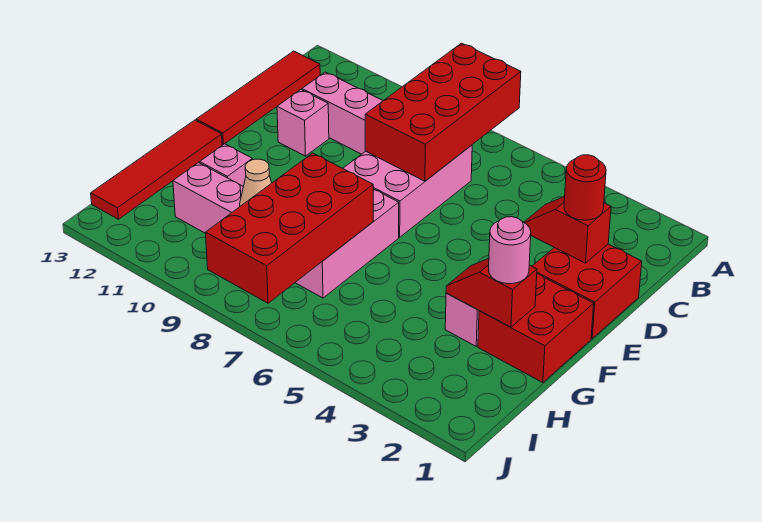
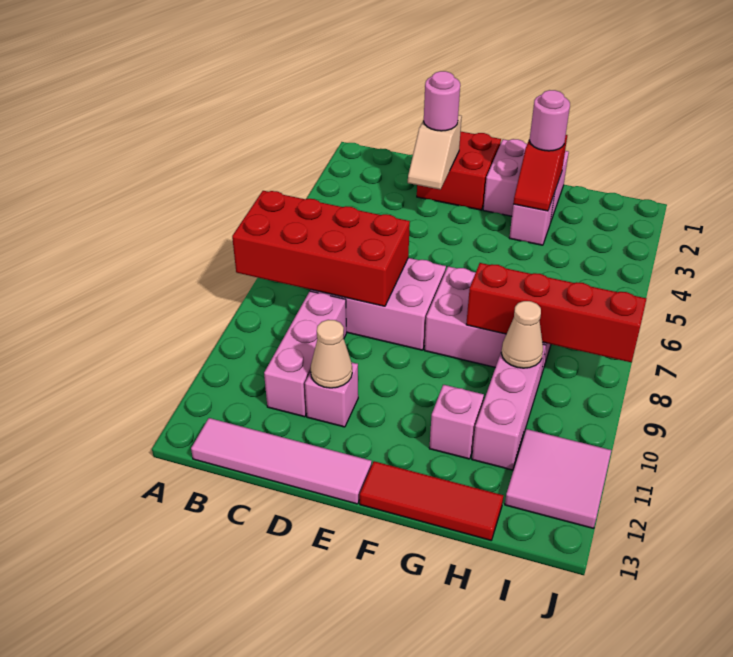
red tile B13:E13 level 1 -> pink tile B13:E13 level 1
red slope D2:D3 level 2 top 2 -> tan slope D2:D3 level 2 top 2
red round brick D2 level 3 -> pink round brick D2 level 3
none -> tan cone D11 level 2
red brick F1:G2 level 1 -> pink brick F1:G2 level 1
red tile F13:I13 level 1 -> red tile F13:H13 level 1
red brick G7:J8 level 2 -> red brick G8:J8 level 2
none -> pink tile I11:J12 level 1

